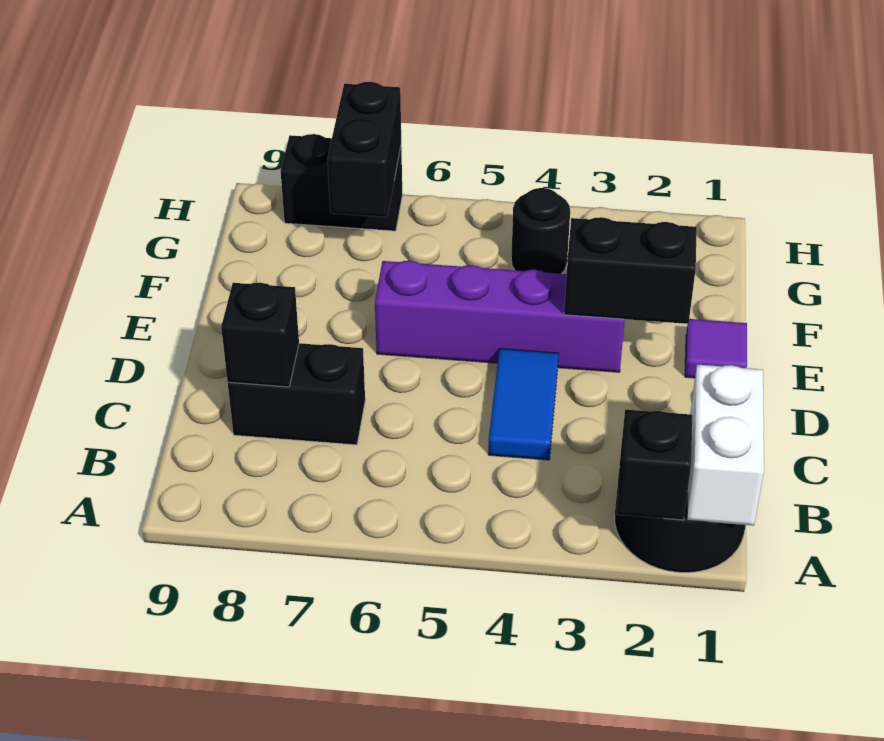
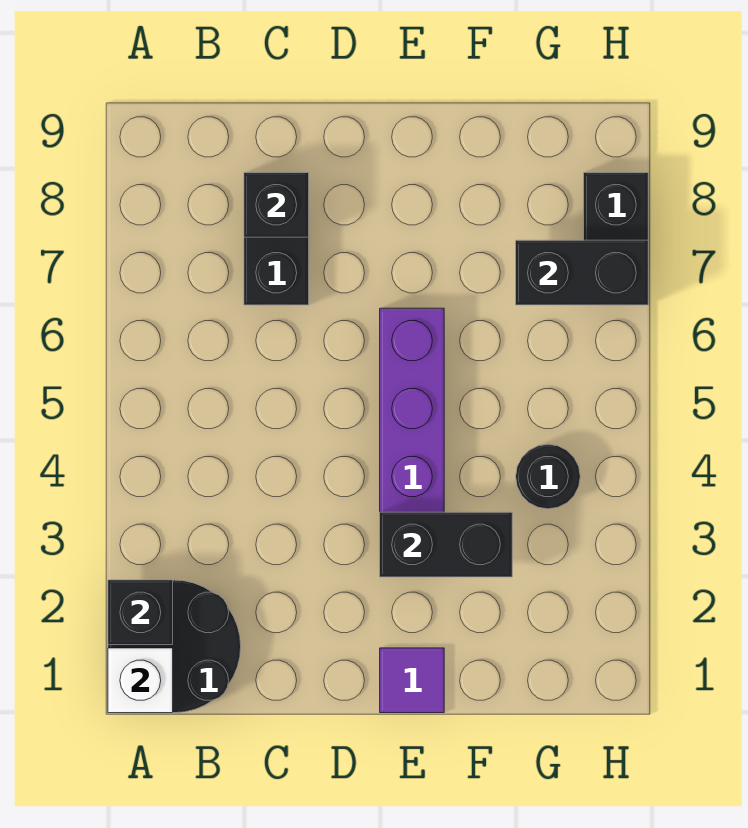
white brick A1:B1 level 2 -> white brick A1 level 2
blue tile C4:D4 level 1 -> none
black brick E2:E3 level 2 -> black brick E3:F3 level 2

